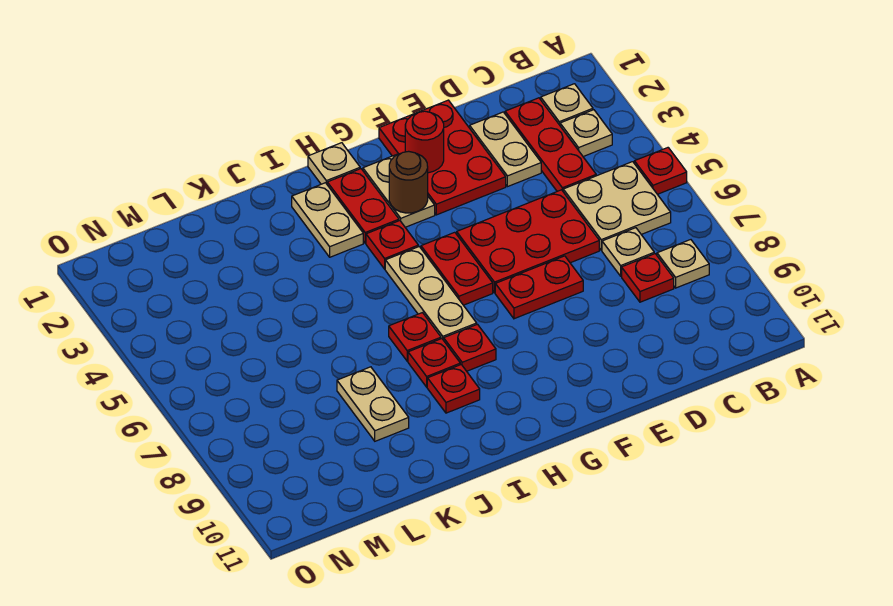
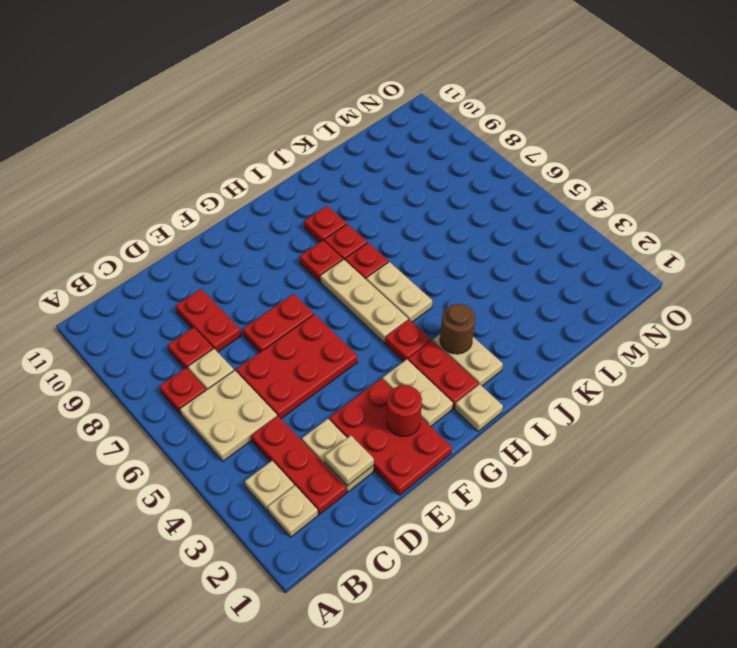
red plate A5 level 1 -> red plate B7 level 1
tan plate B8 level 1 -> tan plate D2 level 2
brown round brick G3 level 2 -> brown round brick I3 level 2
red plate G5:G6 level 1 -> red plate D8:D9 level 1
tan plate K8:K9 level 1 -> tan plate I5:I6 level 1

